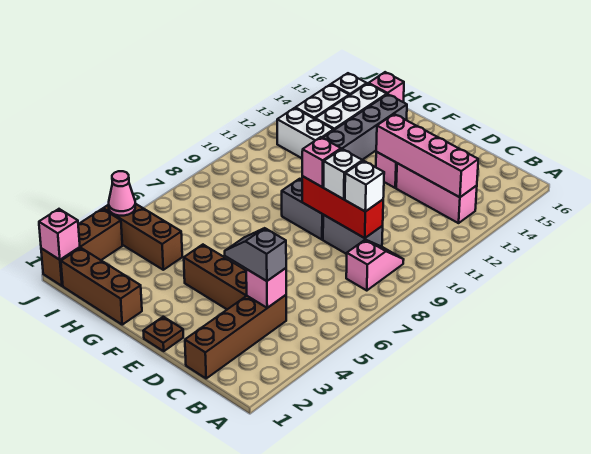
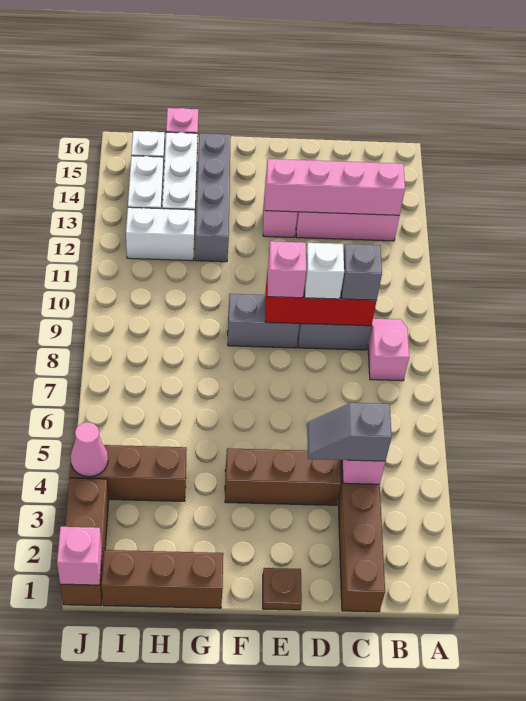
white brick C9 level 3 -> grey brick C9 level 3

